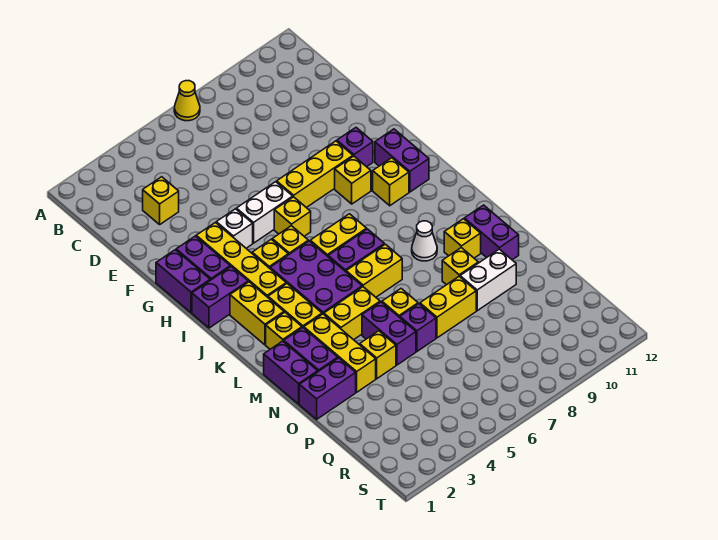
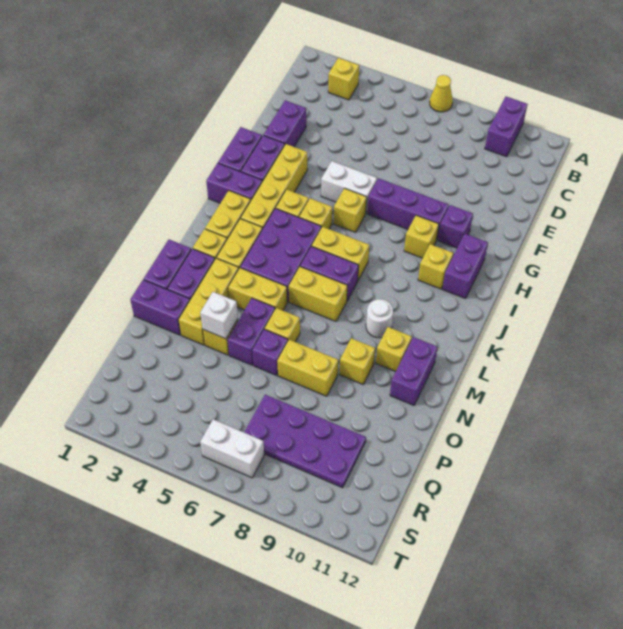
none -> purple brick A10:B10 level 1
yellow brick D3 level 1 -> yellow brick B3 level 1
none -> purple brick E2:F2 level 1
white brick G4 level 1 -> white brick O4 level 2
yellow brick G7:G9 level 1 -> purple brick G7:G9 level 1
white cone L9 level 1 -> white round brick L9 level 1
white brick O9:O10 level 1 -> white brick S6:S7 level 1
none -> purple plate Q7:R10 level 1

